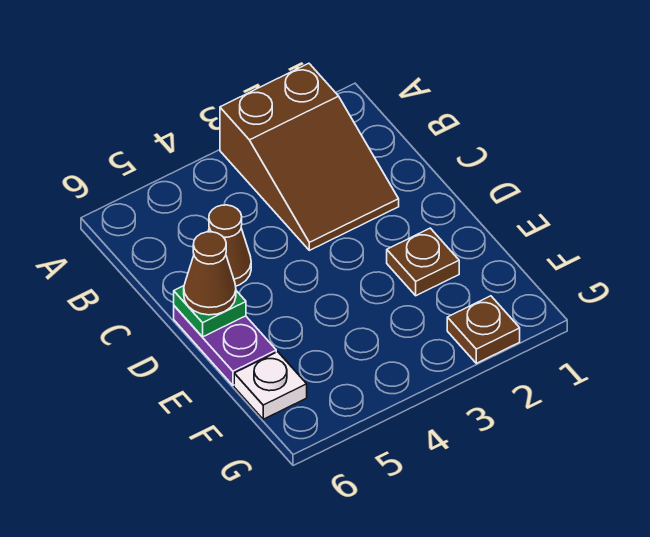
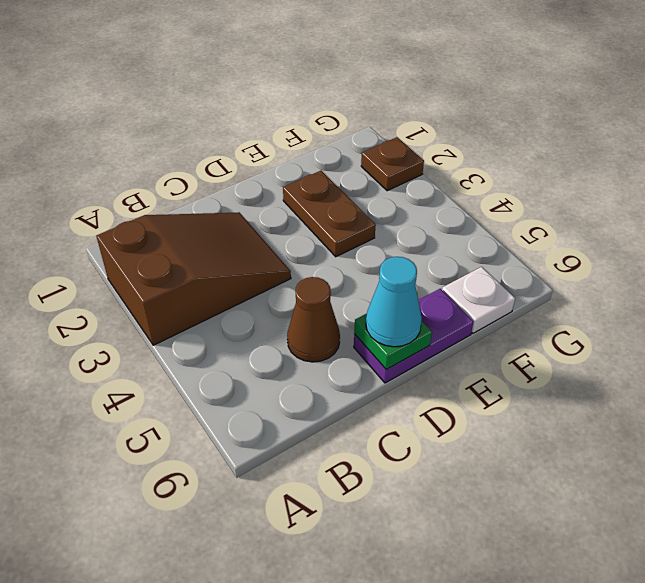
brown cone D6 level 3 -> cyan cone D6 level 3
brown plate E2 level 1 -> brown plate E2:E3 level 1

